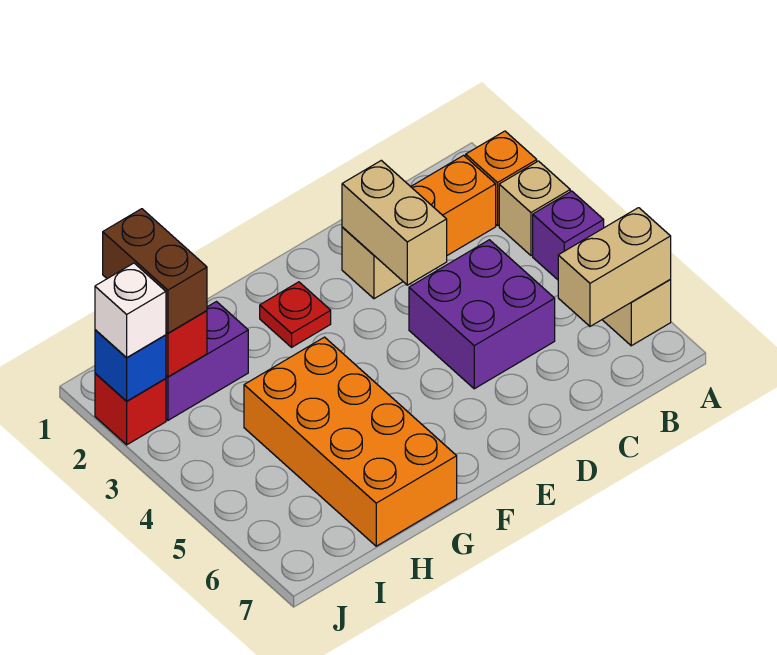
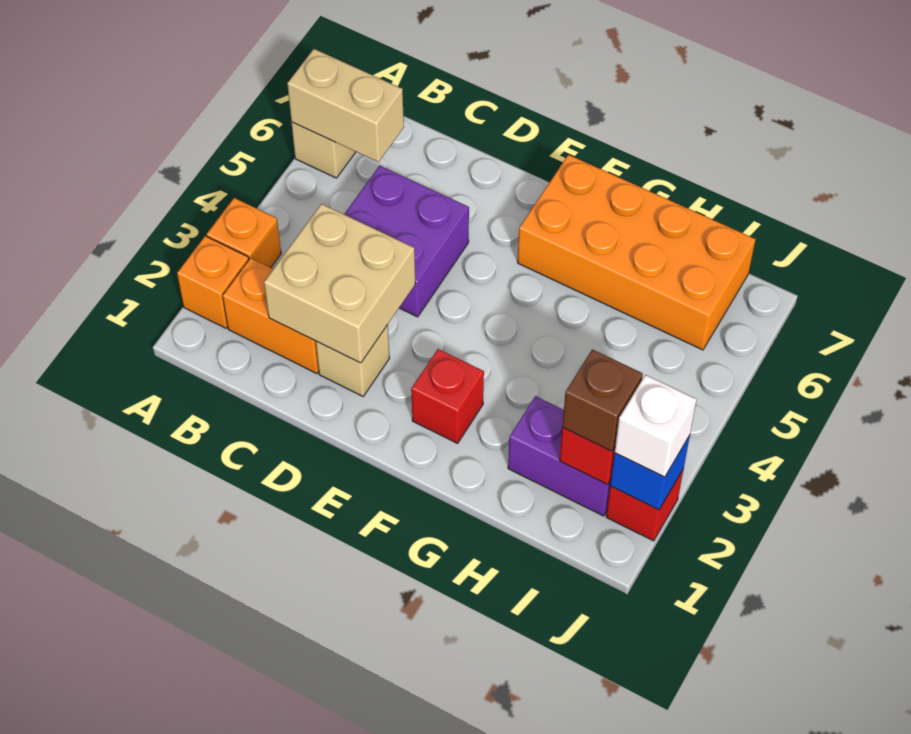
tan brick A3 level 1 -> orange brick A3 level 1
purple brick A4 level 1 -> none
tan brick D2:D3 level 2 -> tan brick C2:D3 level 2
red plate F2 level 1 -> red brick F2 level 1
orange brick G4:H7 level 1 -> orange brick F6:I7 level 1
brown brick I1:I2 level 3 -> brown brick I2 level 3

